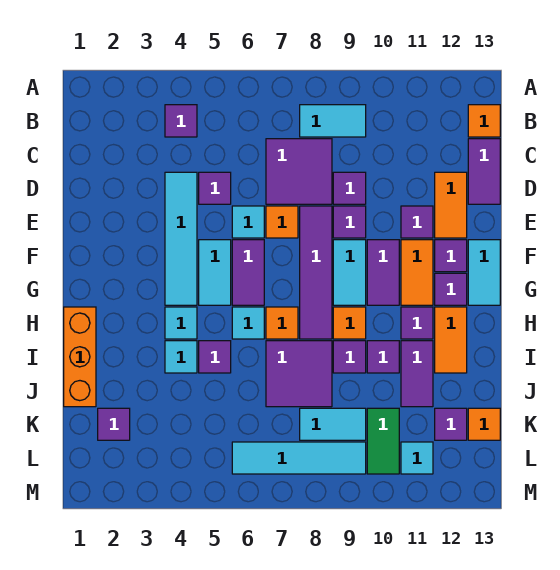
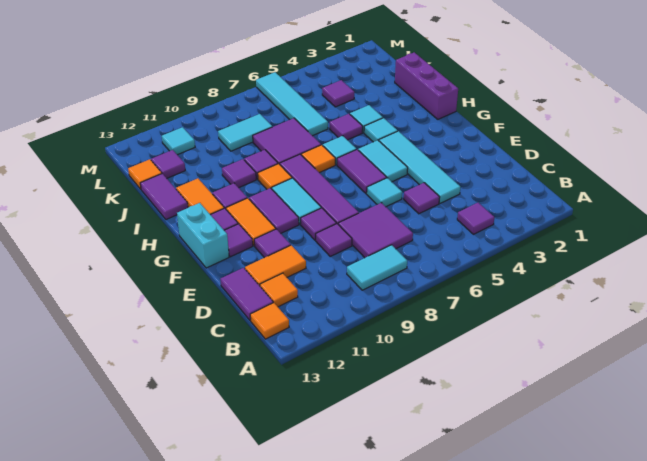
orange tile D12:E12 level 1 -> orange tile D11:D12 level 1
orange tile E7 level 1 -> orange tile C12 level 1
cyan tile F13:G13 level 1 -> cyan brick F13:G13 level 1
orange brick H1:J1 level 1 -> purple brick H1:J1 level 1
purple tile I11:J11 level 1 -> purple tile I13:J13 level 1
purple tile K2 level 1 -> purple tile K4 level 1
green tile K10:L10 level 1 -> none
cyan tile L6:L9 level 1 -> cyan tile J6:M6 level 1

